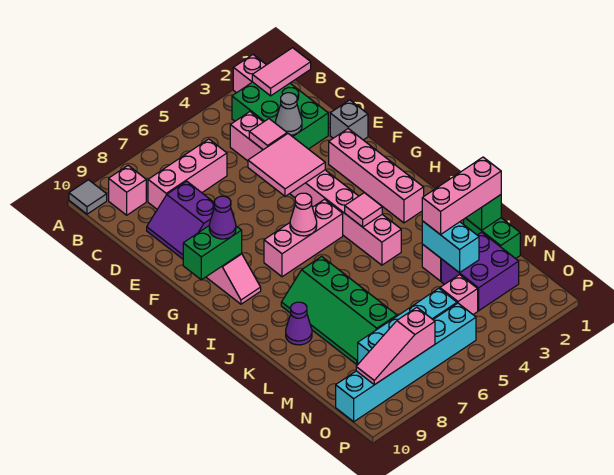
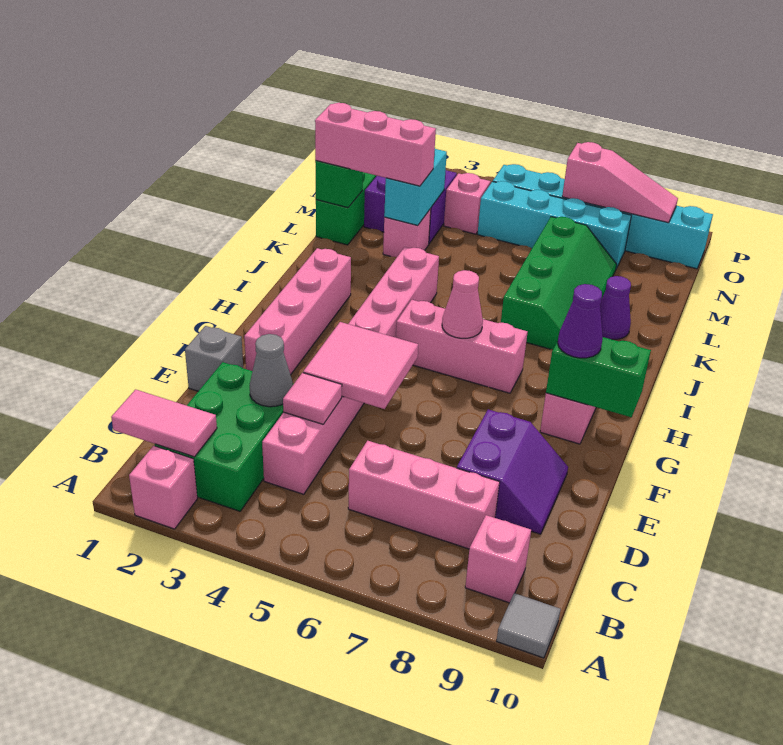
pink tile I4 level 2 -> none

